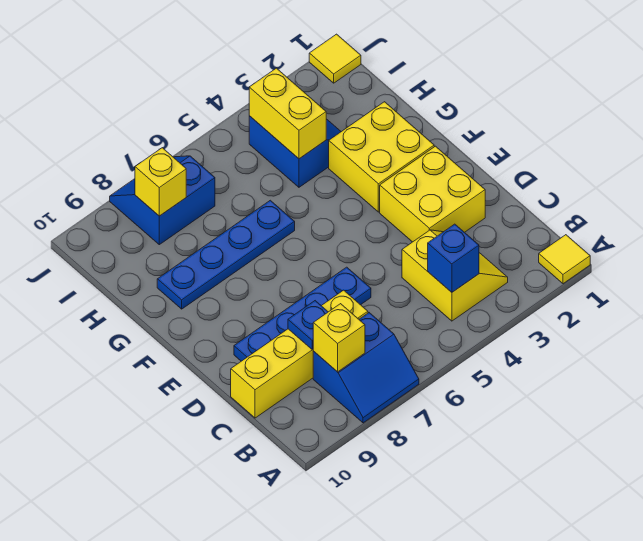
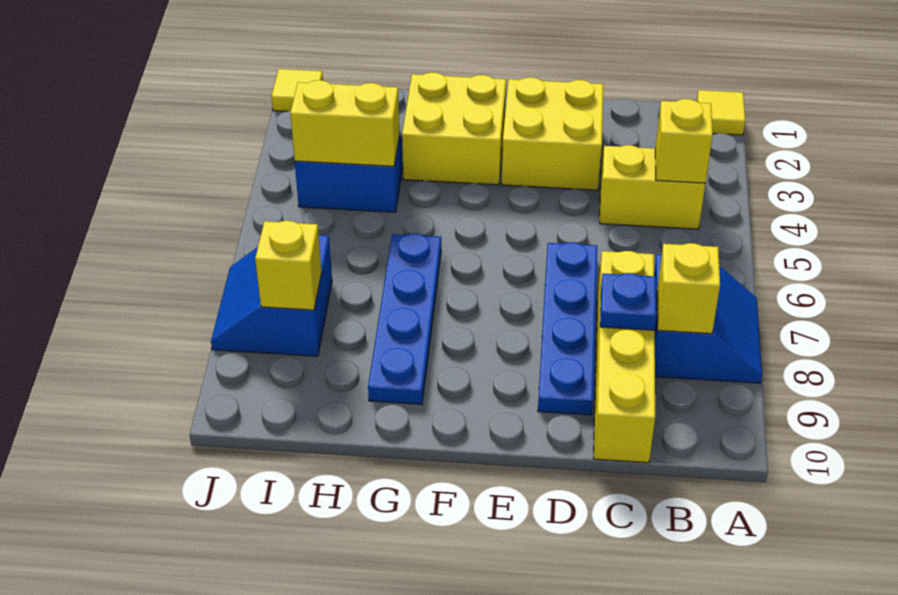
blue brick B4 level 2 -> yellow brick B4 level 2

